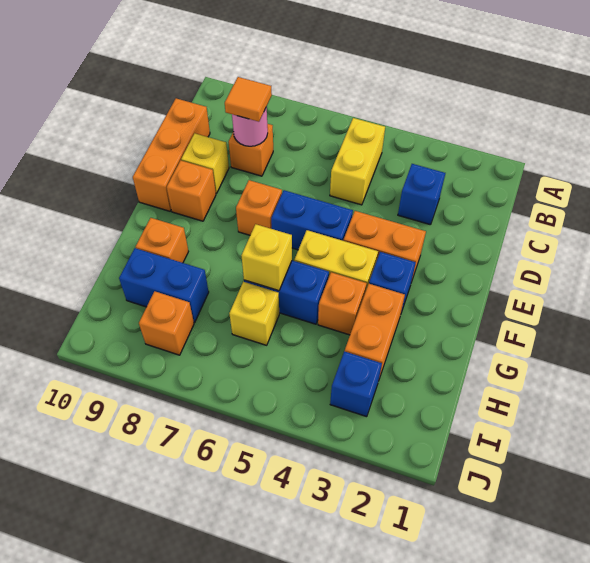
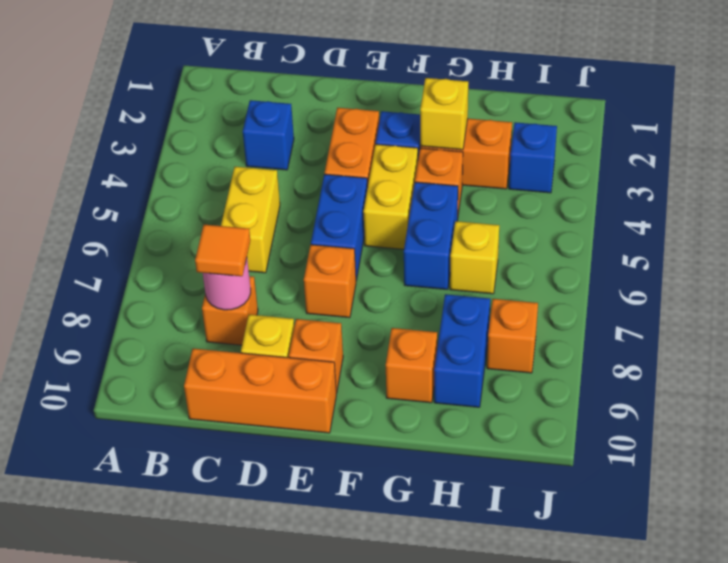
yellow brick B5:C5 level 1 -> yellow brick C5:C6 level 1
yellow brick G6 level 2 -> yellow brick G3 level 2

